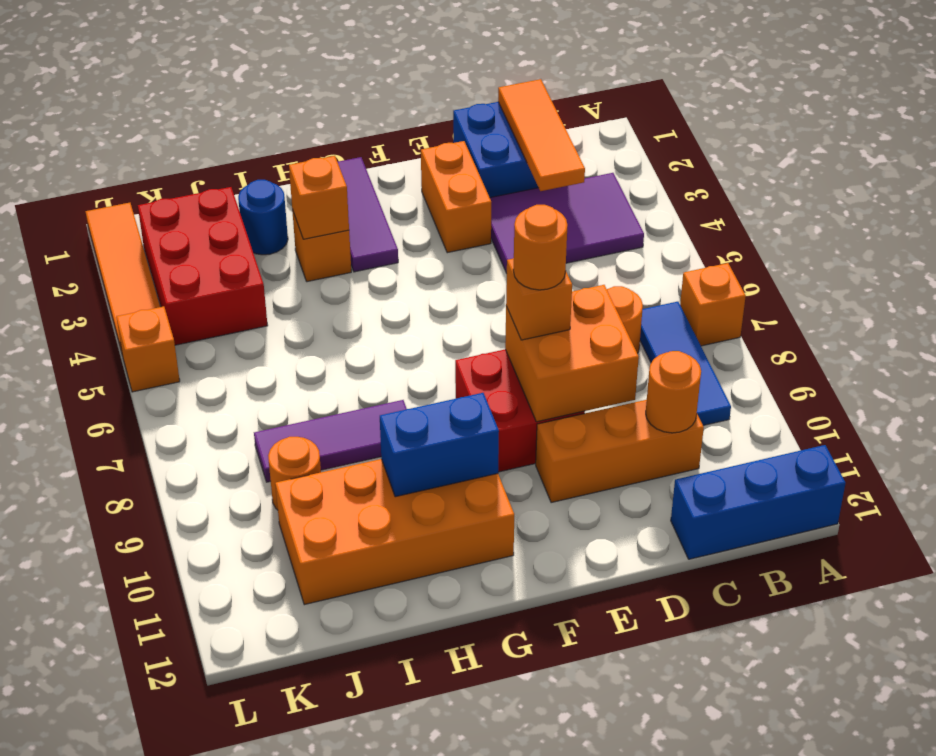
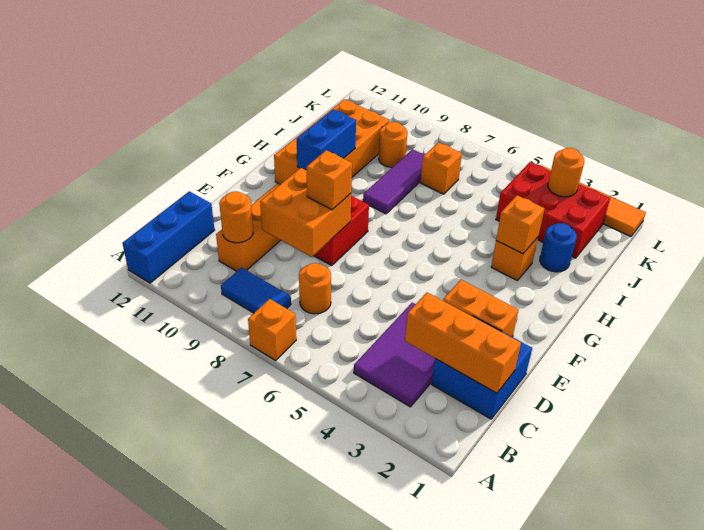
blue tile B7:B9 level 1 -> blue tile B8:B9 level 1
orange tile C1:C3 level 2 -> orange brick C1:C3 level 2
orange round brick E8 level 4 -> orange round brick K3 level 2
purple tile G1:G3 level 1 -> none
orange brick L5 level 1 -> orange brick J7 level 1

